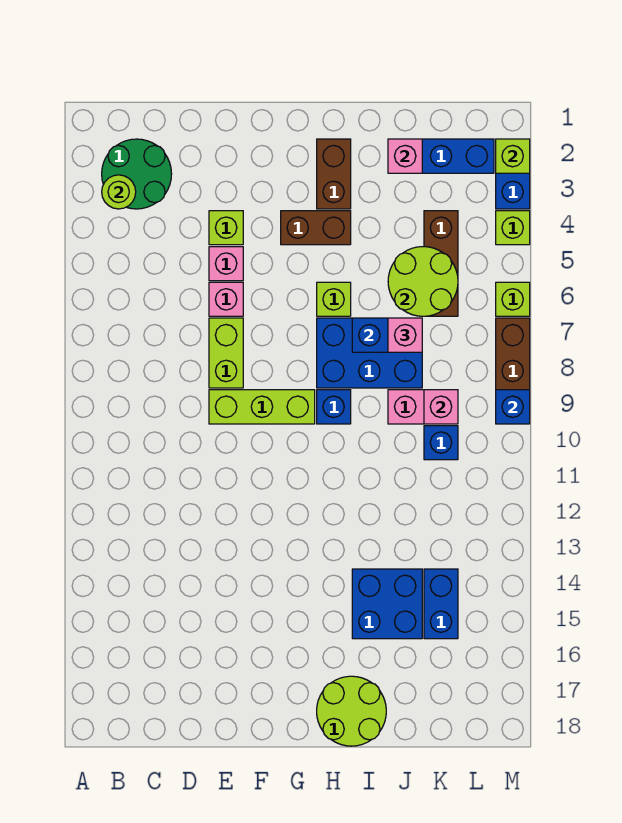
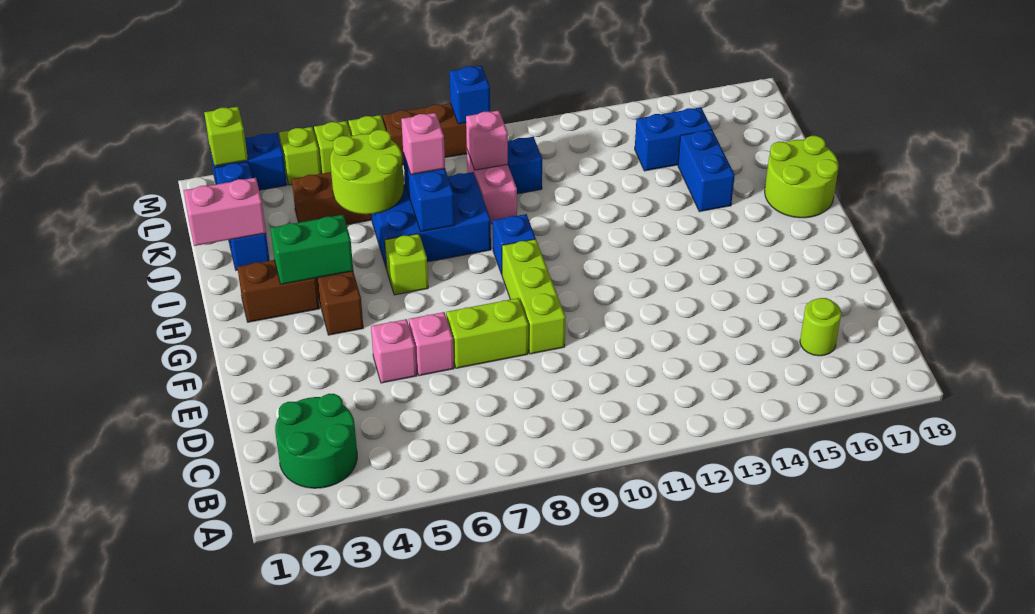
lime round brick B3 level 2 -> lime round brick C16 level 1
lime brick E4 level 1 -> lime brick M5 level 1
none -> green brick H3:H4 level 2
blue brick H7:J8 level 1 -> blue brick I6:J8 level 1
blue brick I14:J15 level 1 -> blue brick I15:J15 level 1
pink brick J2 level 2 -> pink brick J1:J2 level 2

